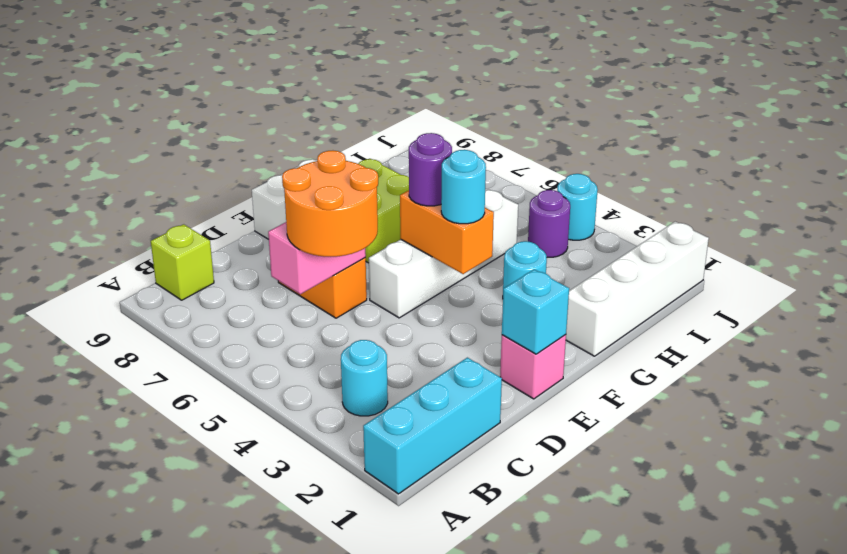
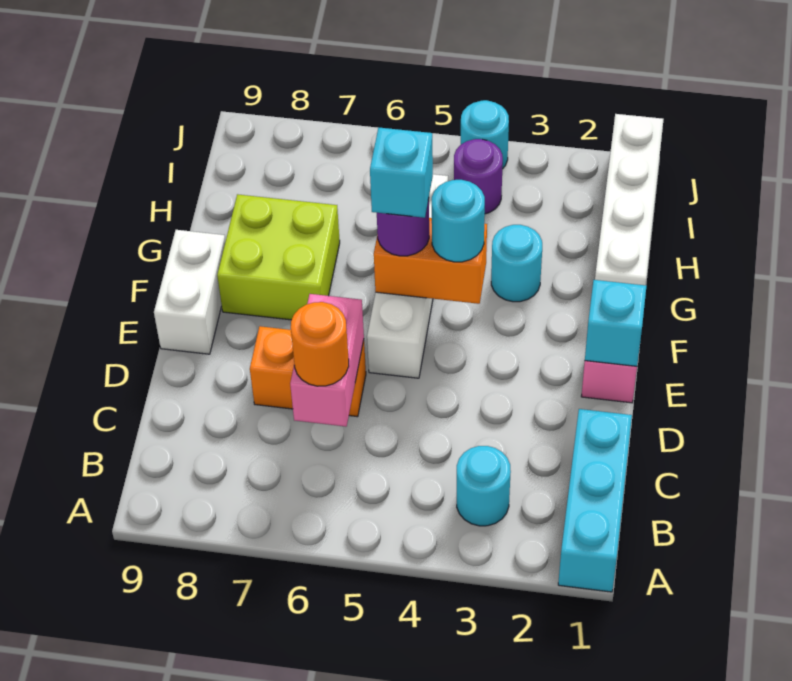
lime brick B9 level 1 -> none
orange round brick C5:D6 level 3 -> orange round brick C6 level 3
none -> cyan brick F5 level 4

